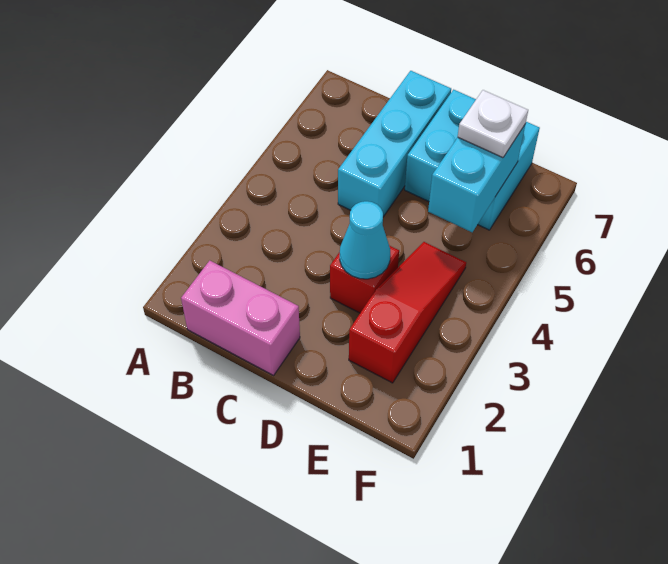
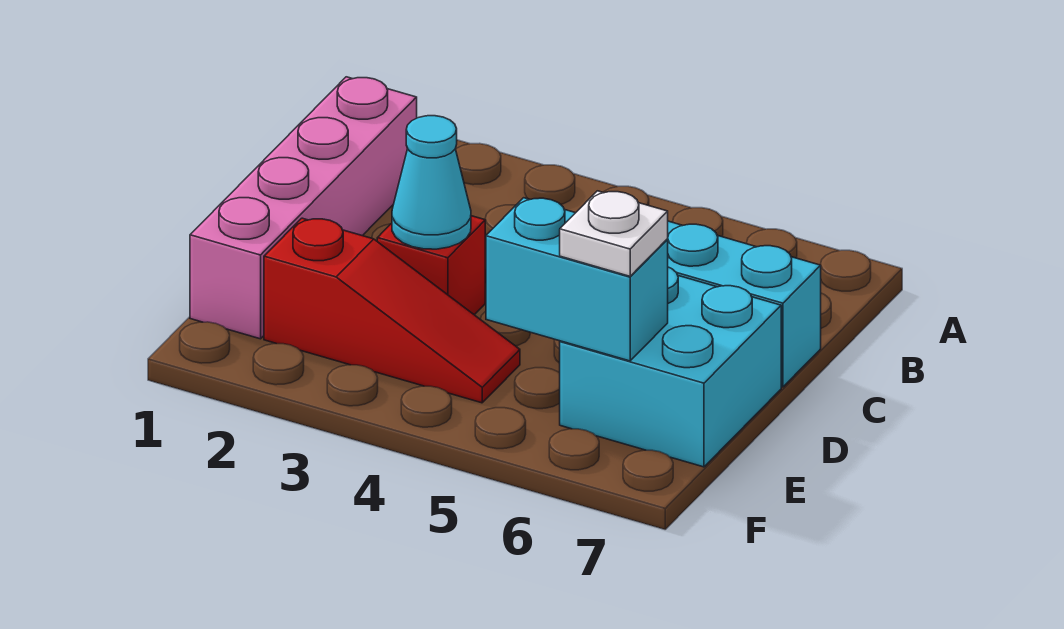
pink brick B1:C1 level 1 -> pink brick B1:E1 level 1

